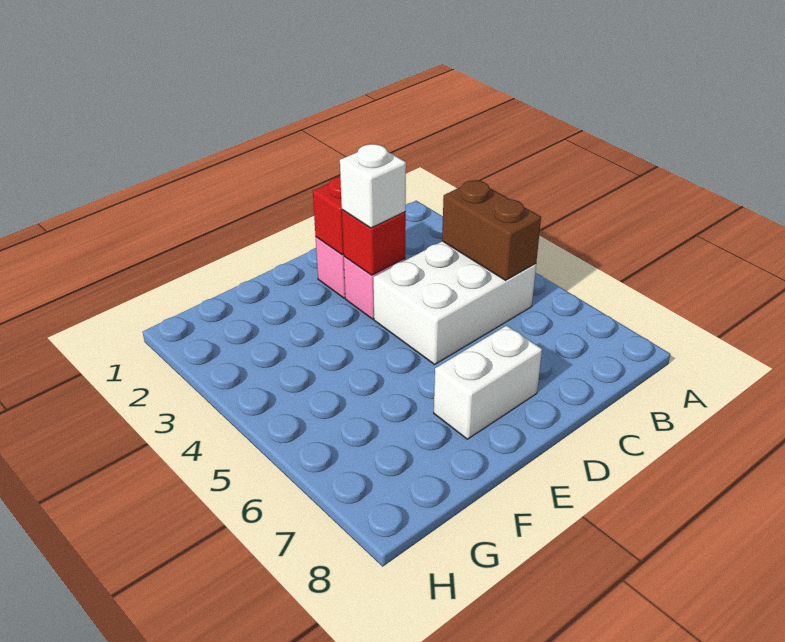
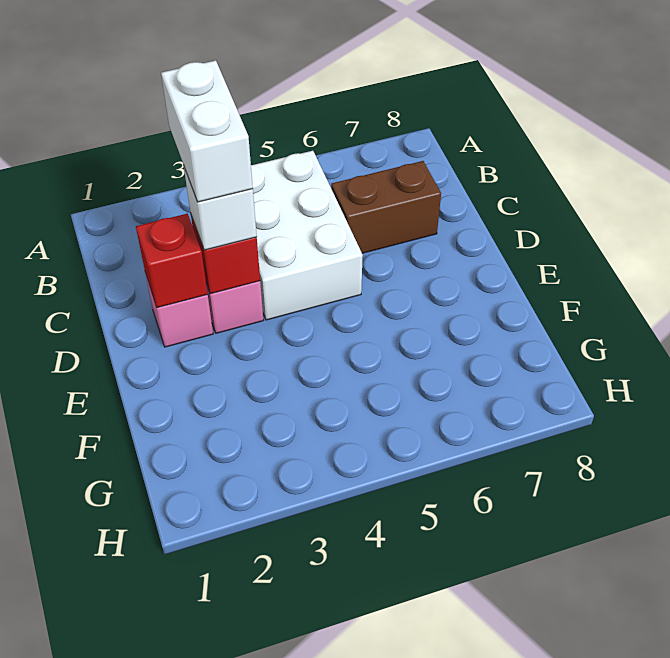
brown brick B4:B5 level 2 -> brown brick C6:C7 level 1
white brick D7:E7 level 1 -> white brick C3:D3 level 4

